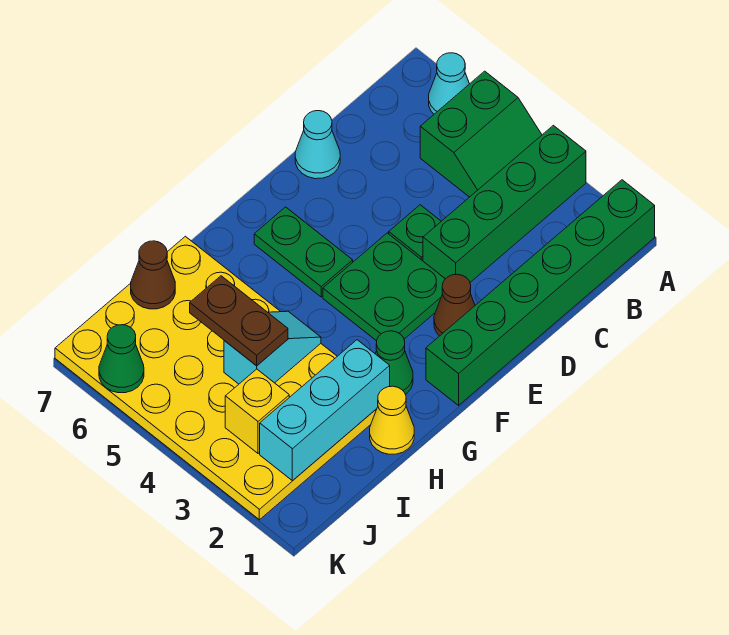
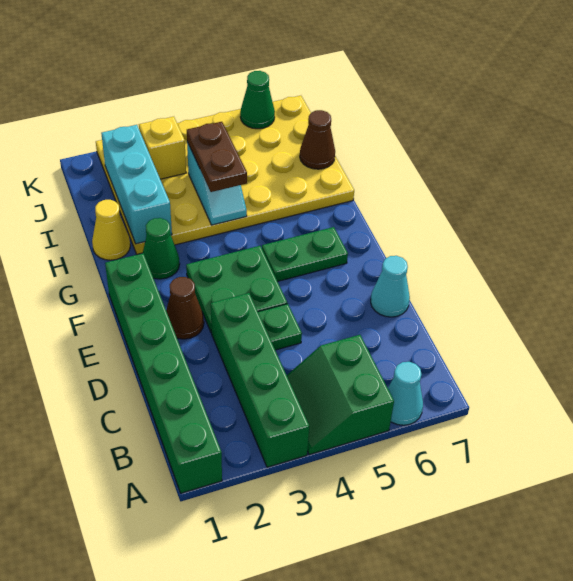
brown plate I4:I5 level 3 -> brown plate H4:I4 level 3

